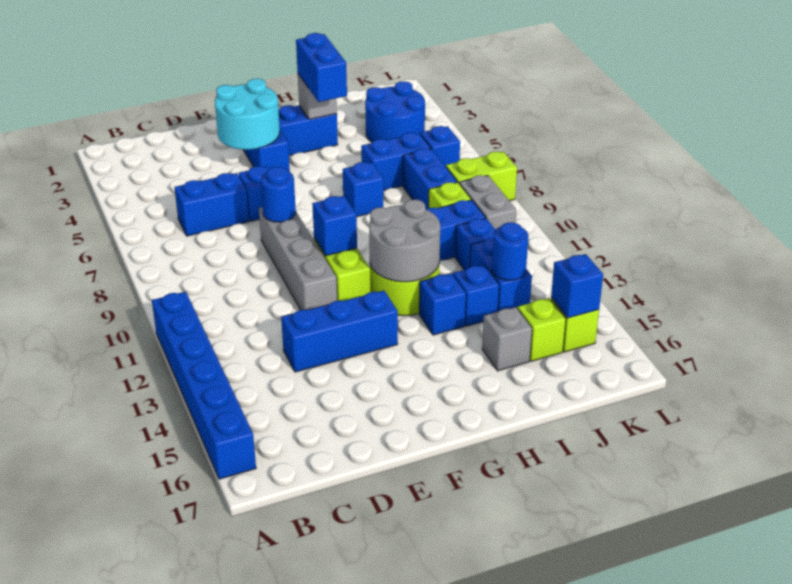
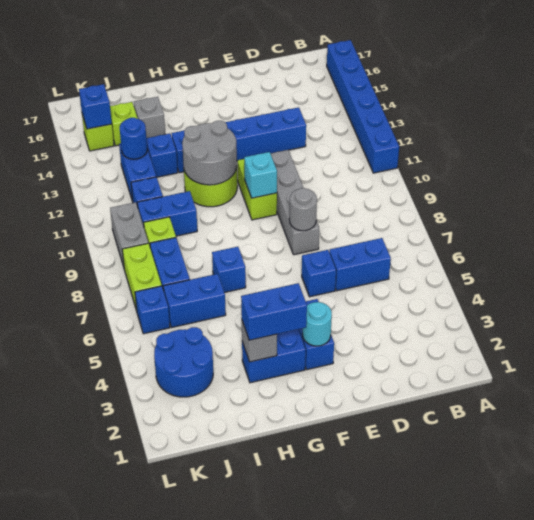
cyan round brick E3:F4 level 2 -> cyan round brick F3 level 2
blue round brick E8 level 2 -> grey round brick E8 level 2
blue brick F10 level 2 -> cyan brick F10 level 2
blue brick H3:H4 level 3 -> blue brick G3:H3 level 3
lime brick K8:L8 level 1 -> lime brick K7:K8 level 1

